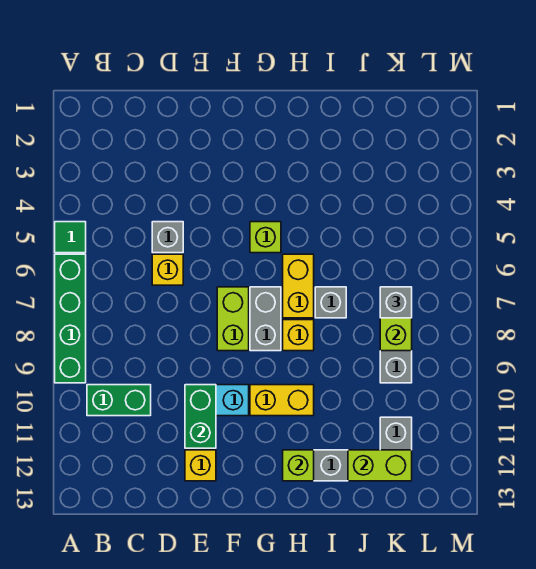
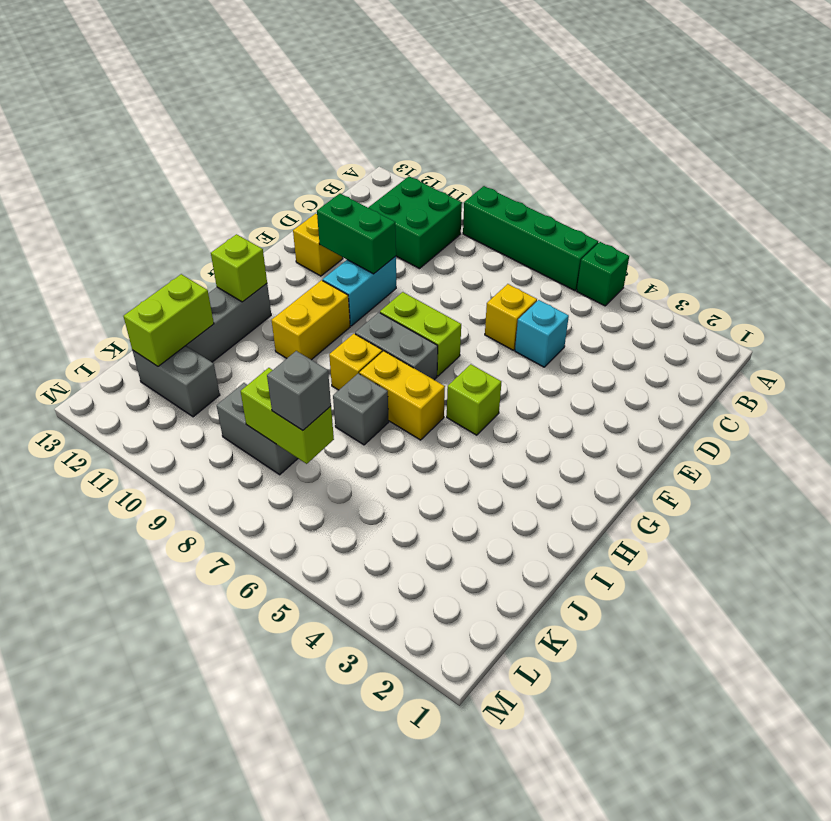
green tile A5 level 1 -> green brick A5 level 1
green brick B10:C10 level 1 -> green brick B10:C11 level 1
grey brick D5 level 1 -> cyan brick D5 level 1

